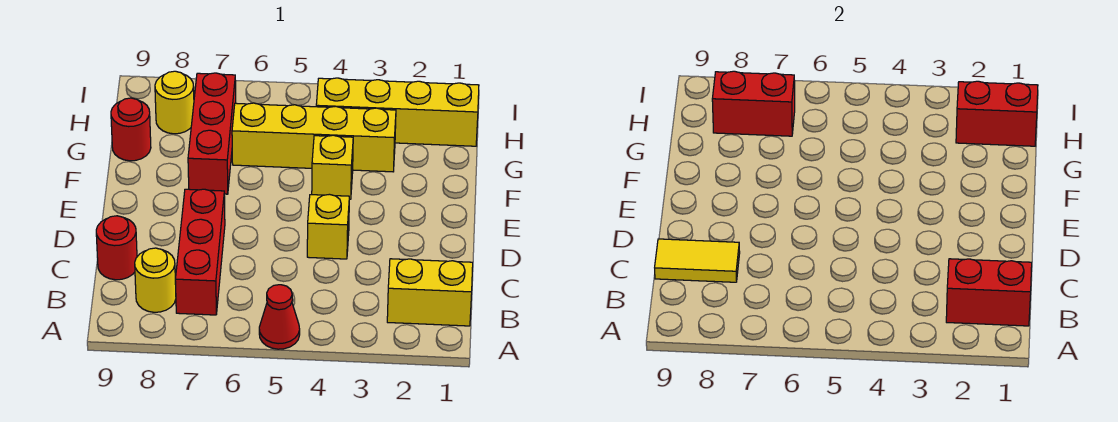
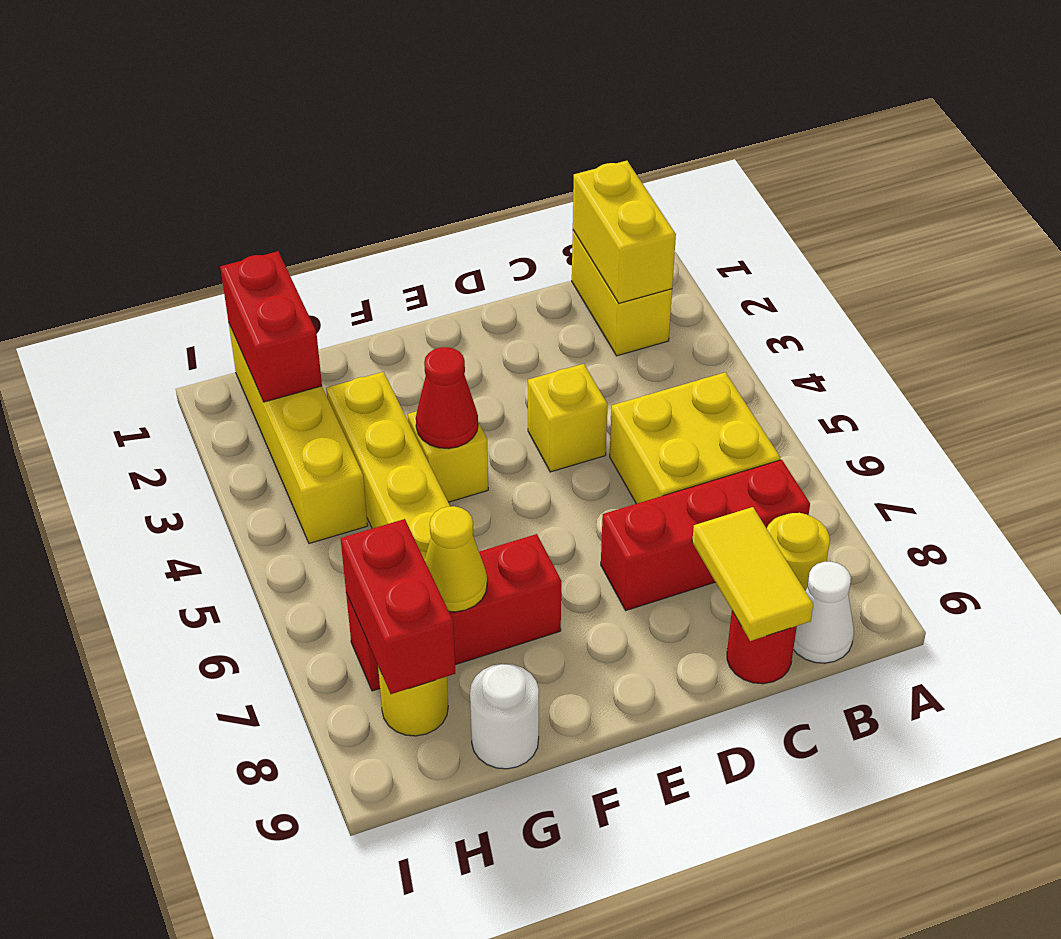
red cone A5 level 1 -> red cone F4 level 2
red brick B1:B2 level 2 -> yellow brick B1:B2 level 2
none -> yellow brick B5:C6 level 1
none -> white cone B9 level 1
none -> yellow cone G7 level 2
red round brick G9 level 1 -> white round brick G9 level 1

